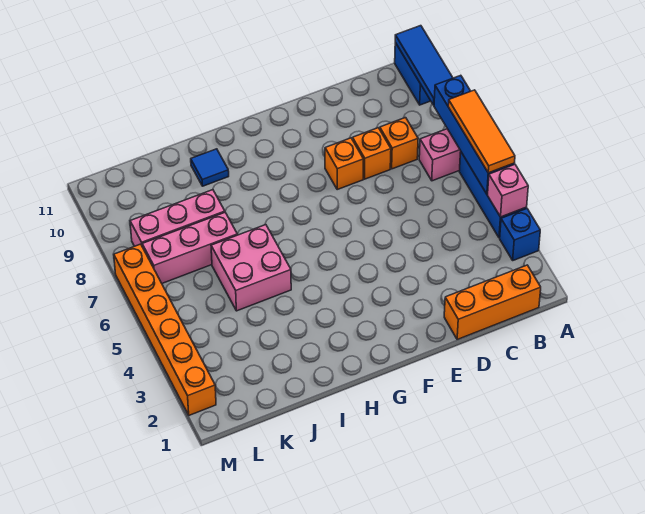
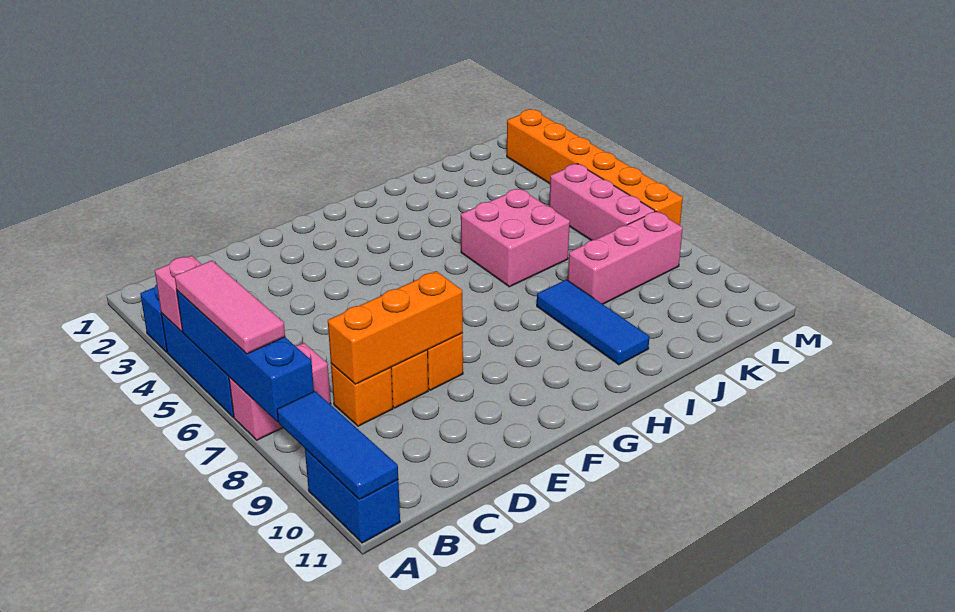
orange tile A5:A7 level 3 -> pink tile A5:A7 level 3
orange brick B1:D1 level 1 -> orange brick C8:E8 level 2
blue tile I10 level 1 -> blue tile I8:I10 level 1
pink brick J7:L7 level 1 -> pink brick L5:L7 level 1

